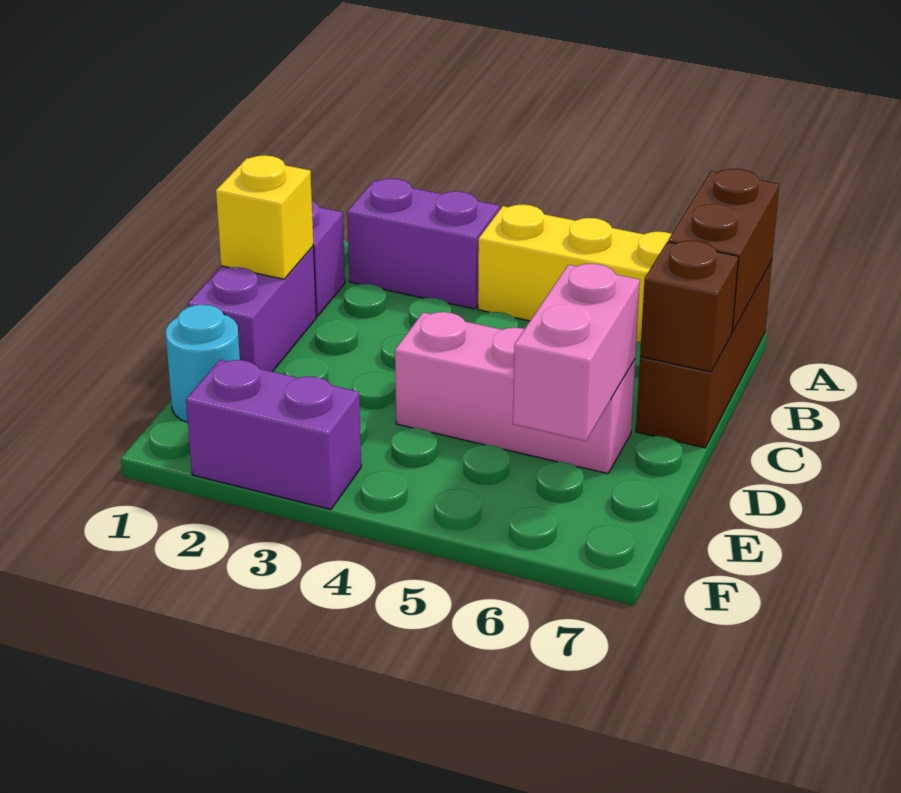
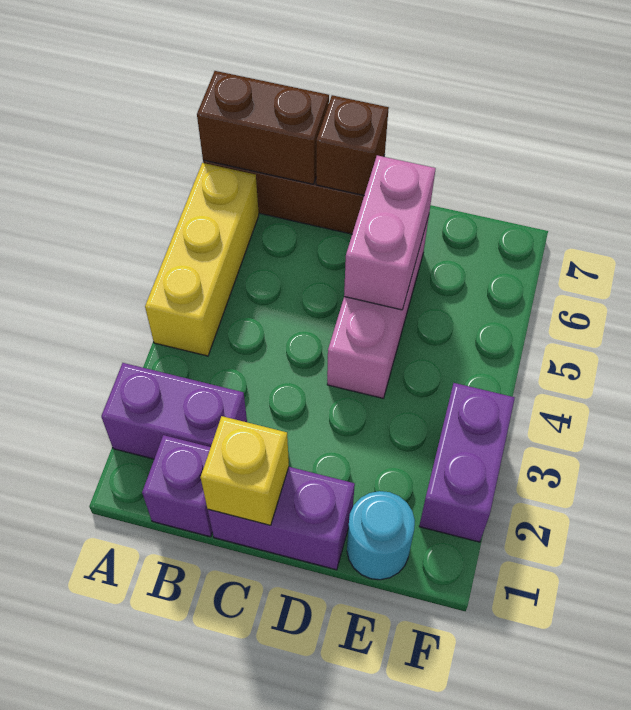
purple brick A2:A3 level 1 -> purple brick A2:B2 level 1
pink brick D6:E6 level 2 -> pink brick D5:D6 level 2

